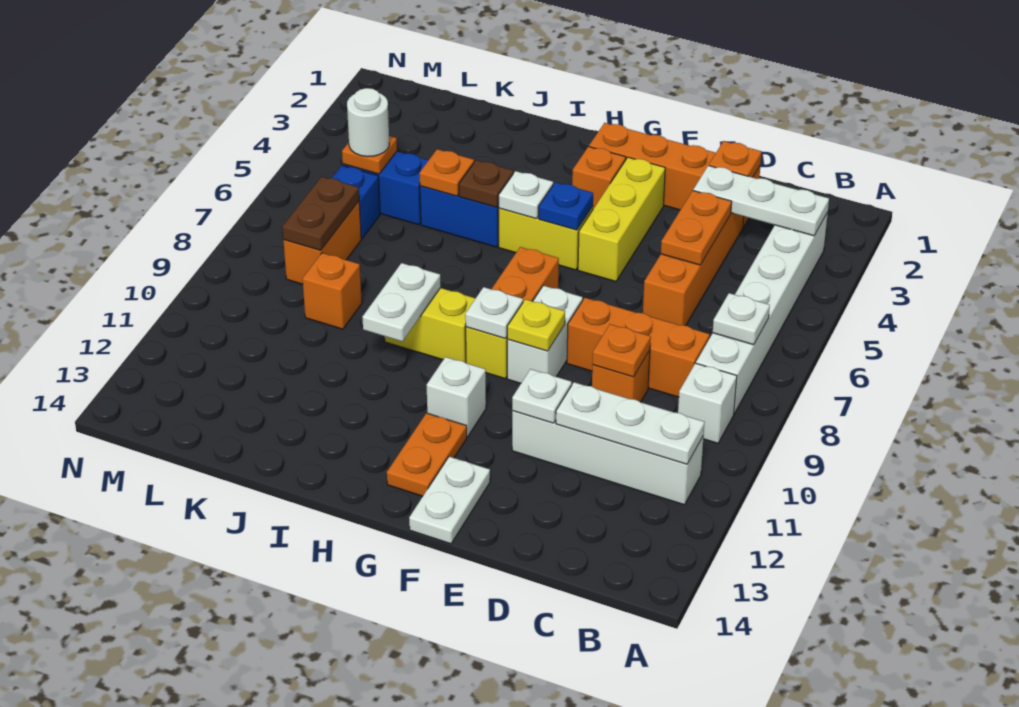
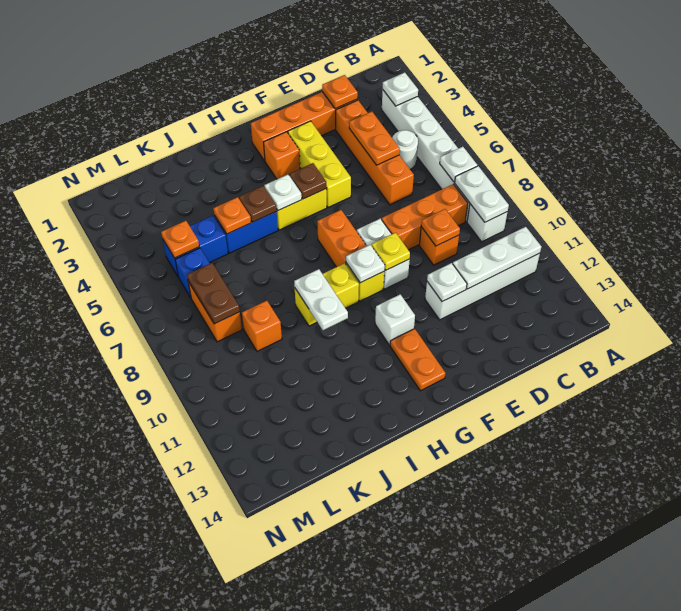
white plate B3:D3 level 2 -> white plate B3 level 2
white plate F13:F14 level 1 -> white plate B8:B9 level 2
blue plate G5 level 2 -> brown plate G5 level 2
white round brick L5 level 3 -> white round brick C5 level 1

